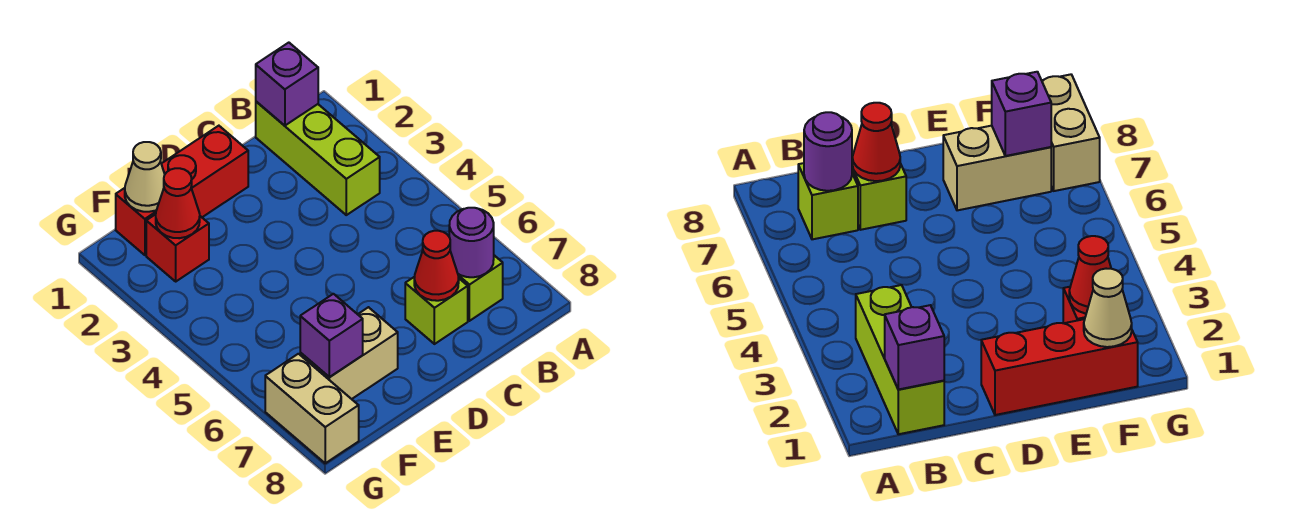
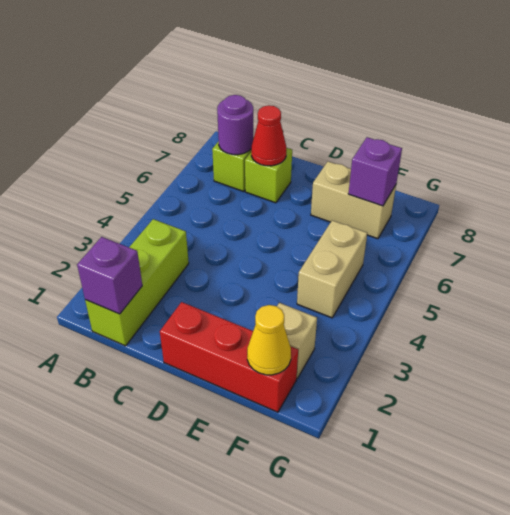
tan cone F1 level 2 -> yellow cone F1 level 2
red brick F2 level 1 -> tan brick F2 level 1
red cone F2 level 2 -> none
tan brick G7:G8 level 1 -> tan brick F4:F5 level 1

